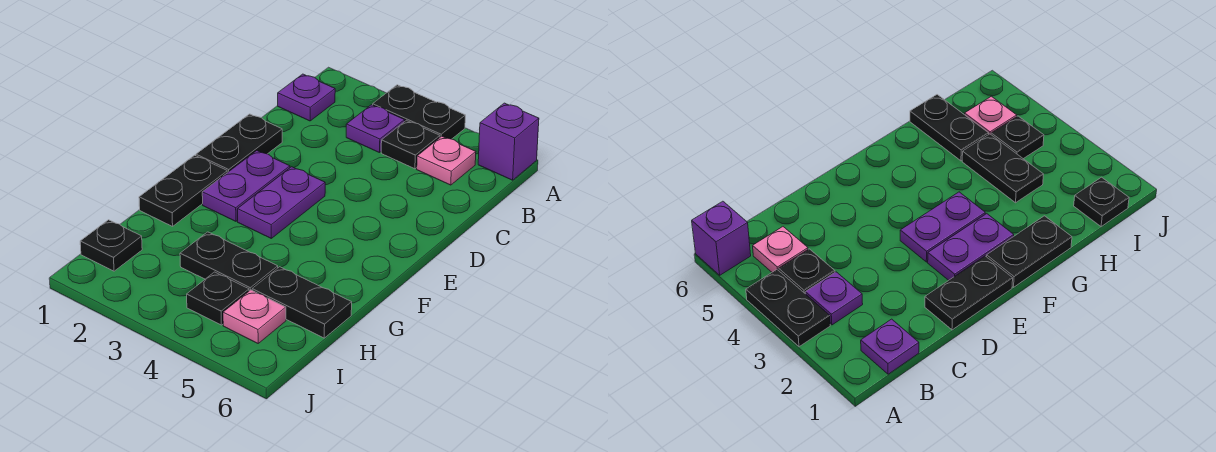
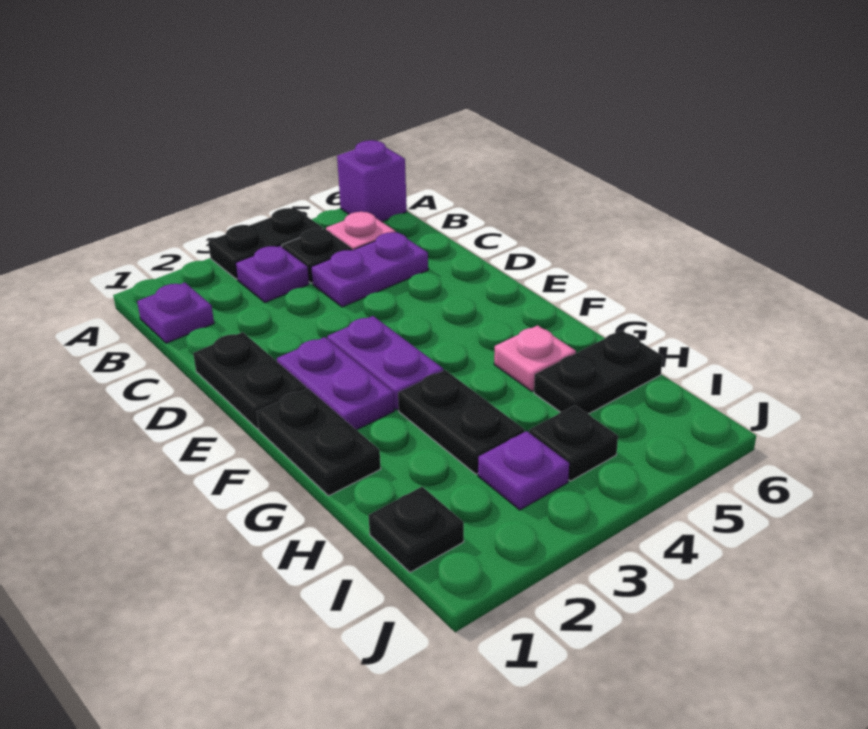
none -> purple plate C4:C5 level 1
black plate H3:H4 level 1 -> black plate G3:H3 level 1
none -> purple plate I3 level 1
pink plate I5 level 1 -> pink plate G5 level 1

